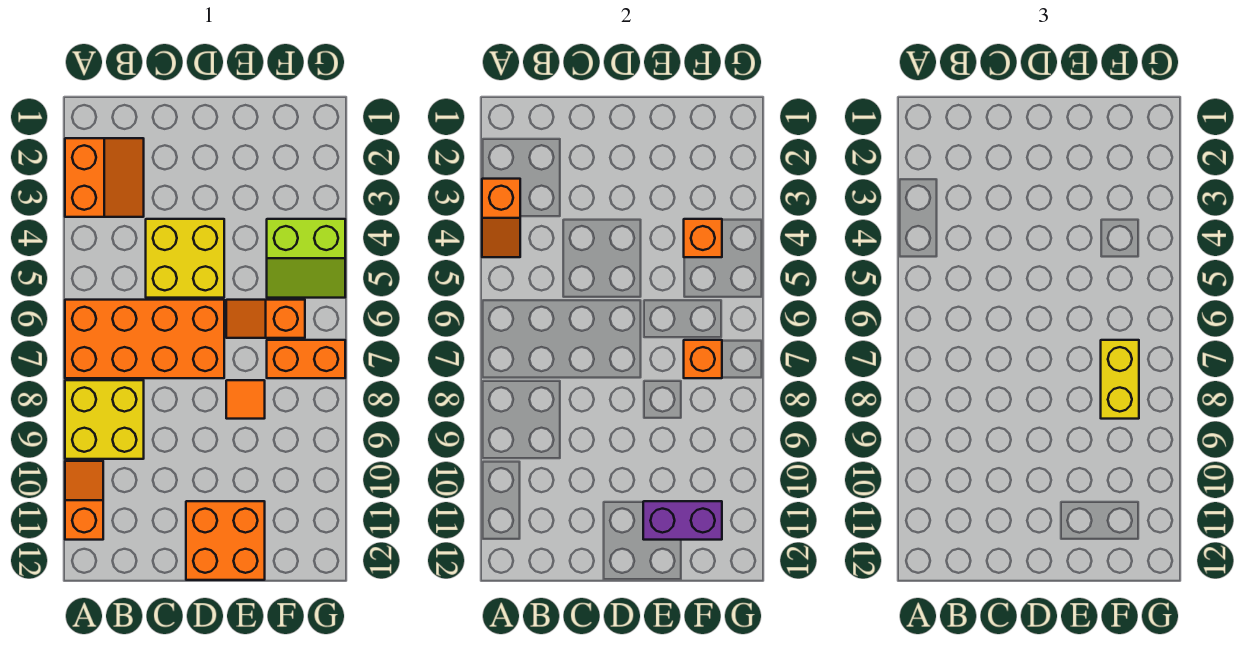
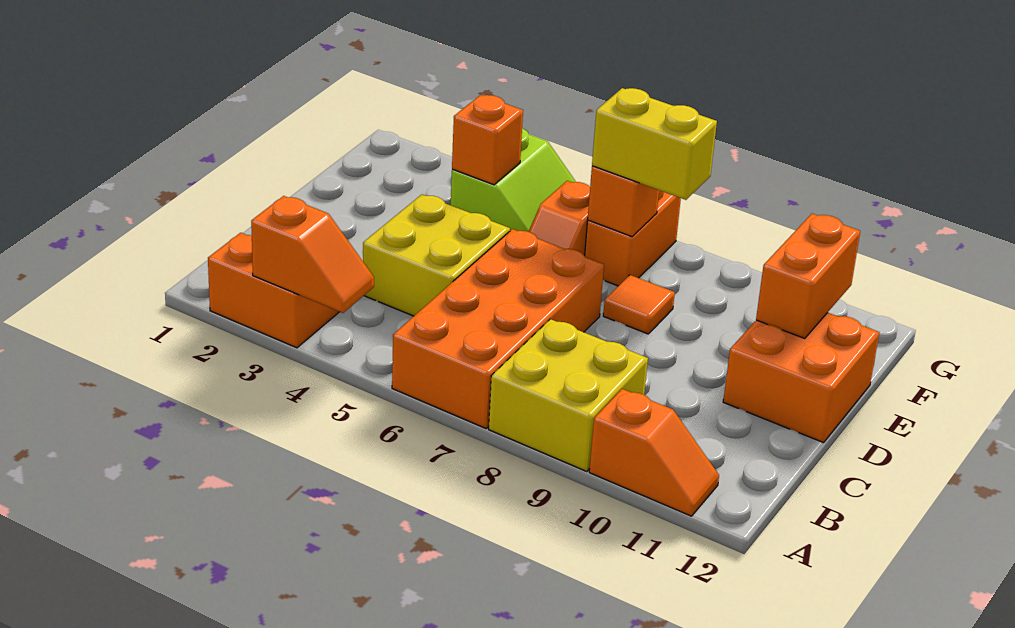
orange slope A10:A11 level 1 top 11 -> orange slope A10:A11 level 1 top 10
purple brick E11:F11 level 2 -> orange brick E11:F11 level 2

